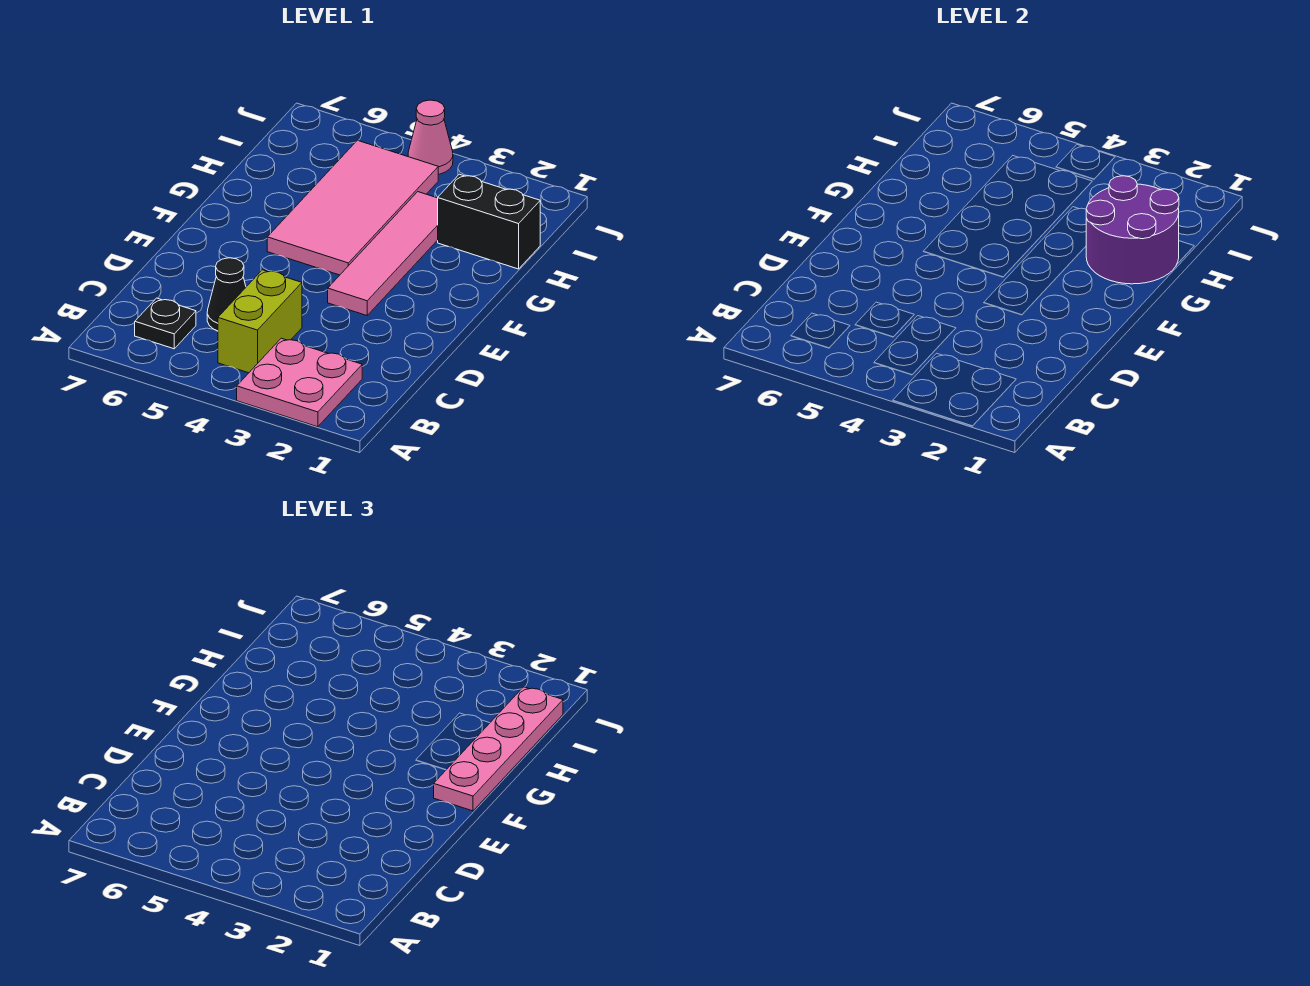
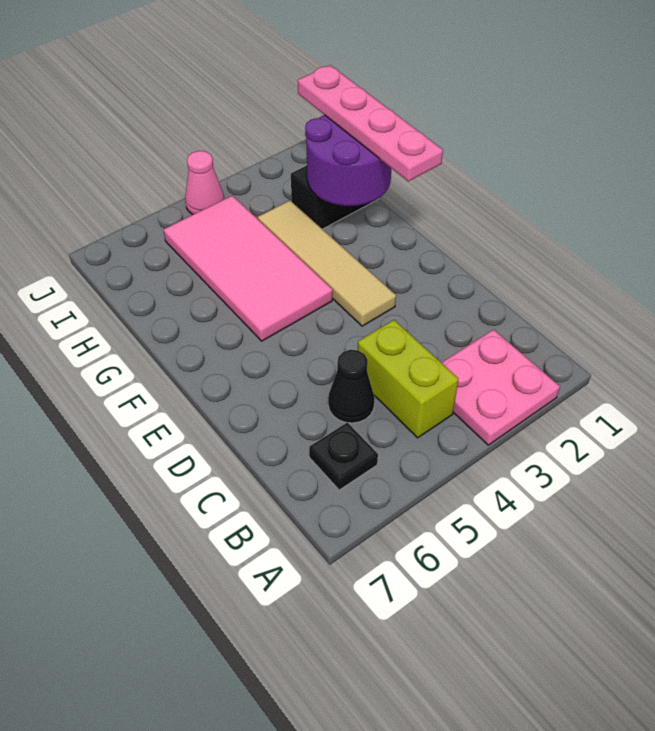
pink tile E3:H3 level 1 -> tan tile E3:H3 level 1

